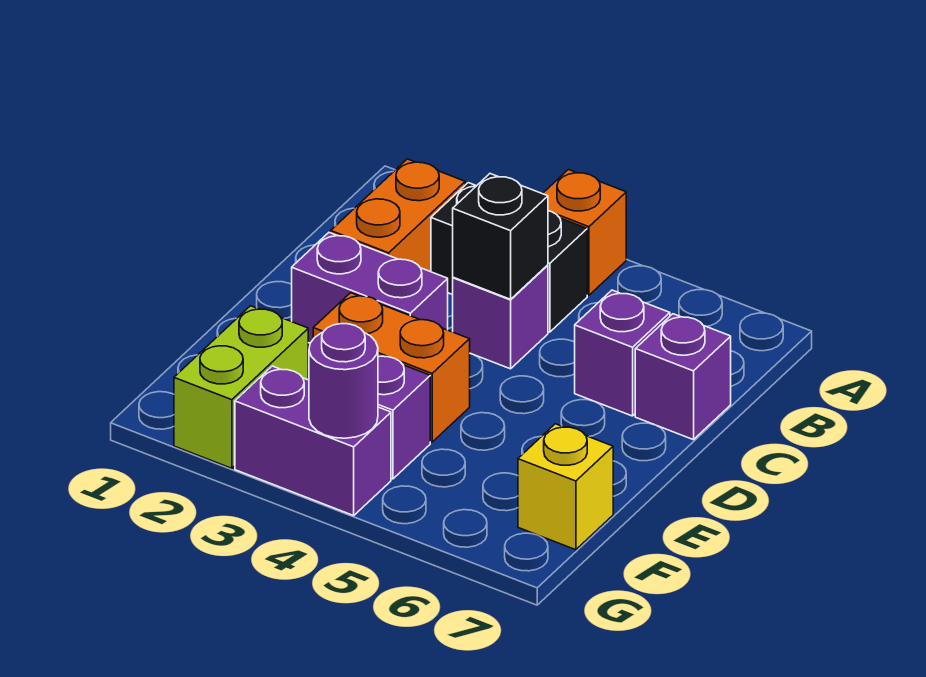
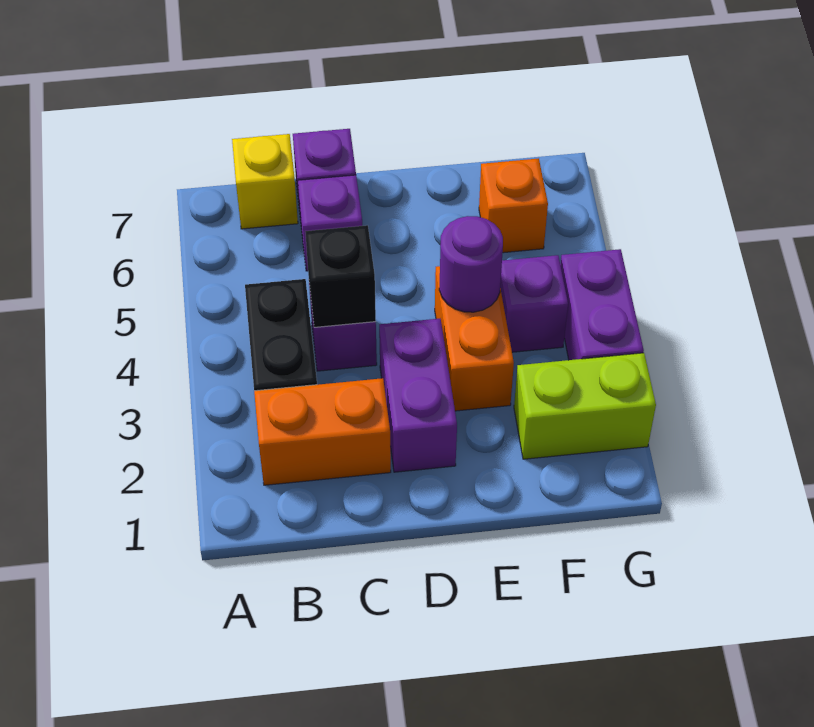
orange brick A4 level 1 -> orange brick F6 level 1
yellow brick F7 level 1 -> yellow brick B7 level 1
purple round brick G4 level 2 -> purple round brick E4 level 2

